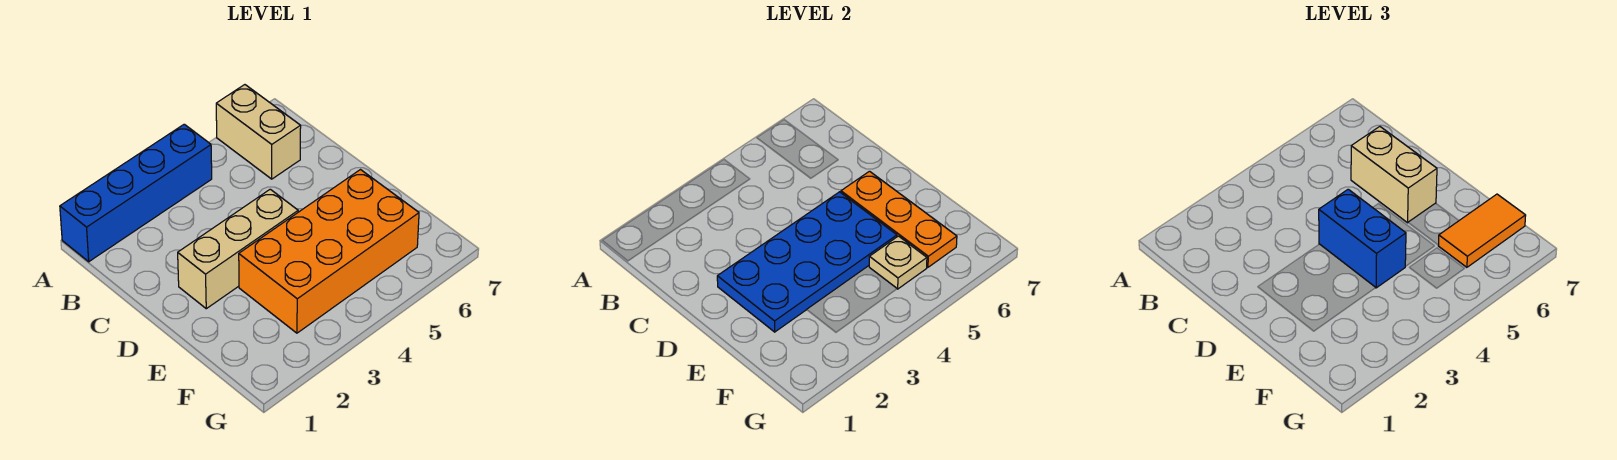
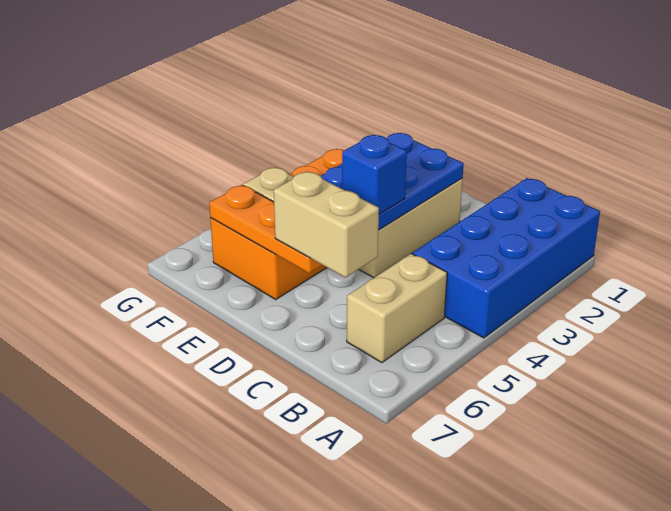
blue brick A1:A4 level 1 -> blue brick A1:B4 level 1
tan brick A6:B6 level 1 -> tan brick B5:B6 level 1
blue brick D4:E4 level 3 -> blue brick D4 level 3
orange tile F6:F7 level 3 -> none

